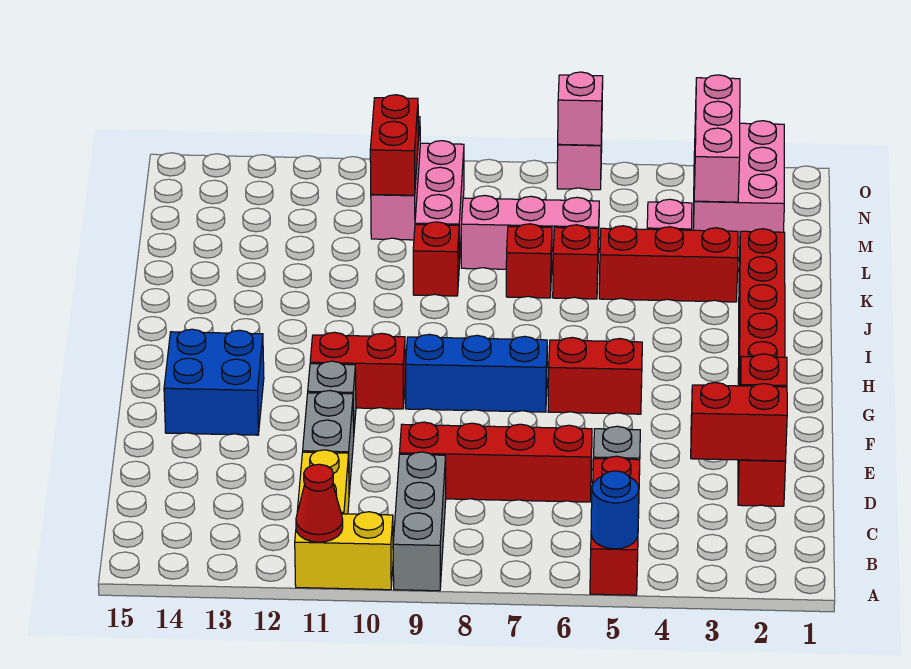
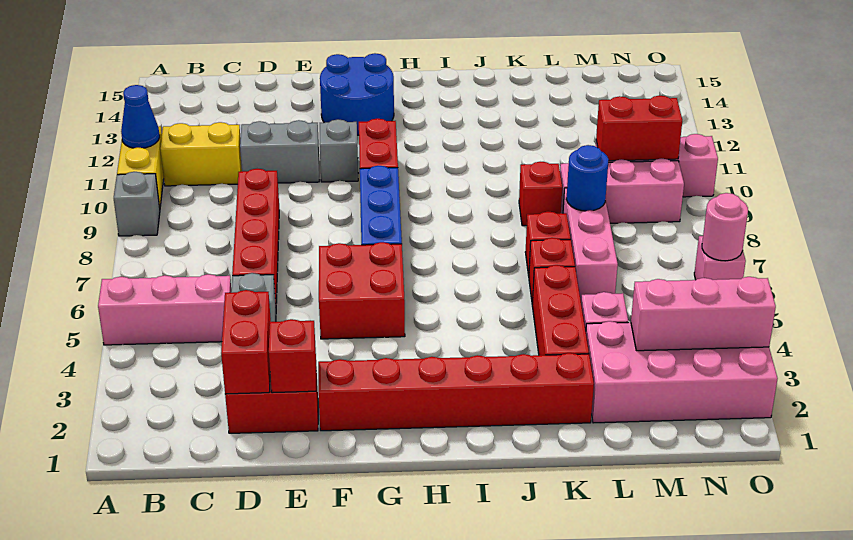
red brick A5:C5 level 1 -> pink brick A5:C5 level 1
blue round brick A5 level 2 -> blue round brick L8 level 2
grey brick A9:C9 level 1 -> grey brick A9 level 1
red cone A11 level 2 -> blue cone A11 level 2
blue brick F13:G14 level 1 -> blue round brick F13:G14 level 1
red brick G5:G6 level 1 -> red brick F5:G6 level 1
pink brick M2:O3 level 1 -> pink brick L2:O3 level 1
pink brick O6 level 2 -> pink round brick O6 level 2

